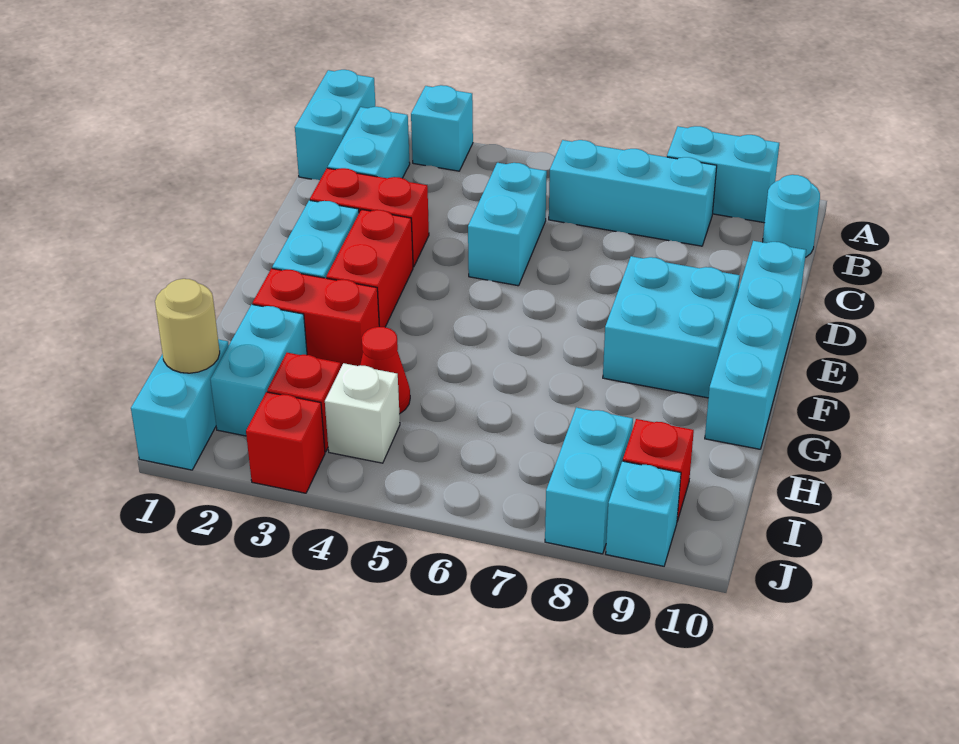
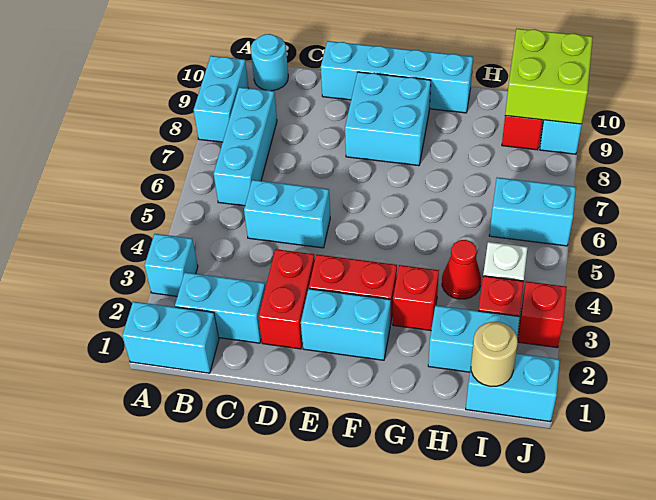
red brick G2:G3 level 1 -> red brick G3 level 1
cyan brick I8:J8 level 1 -> cyan brick I6:J6 level 1
none -> lime brick I9:J10 level 2

